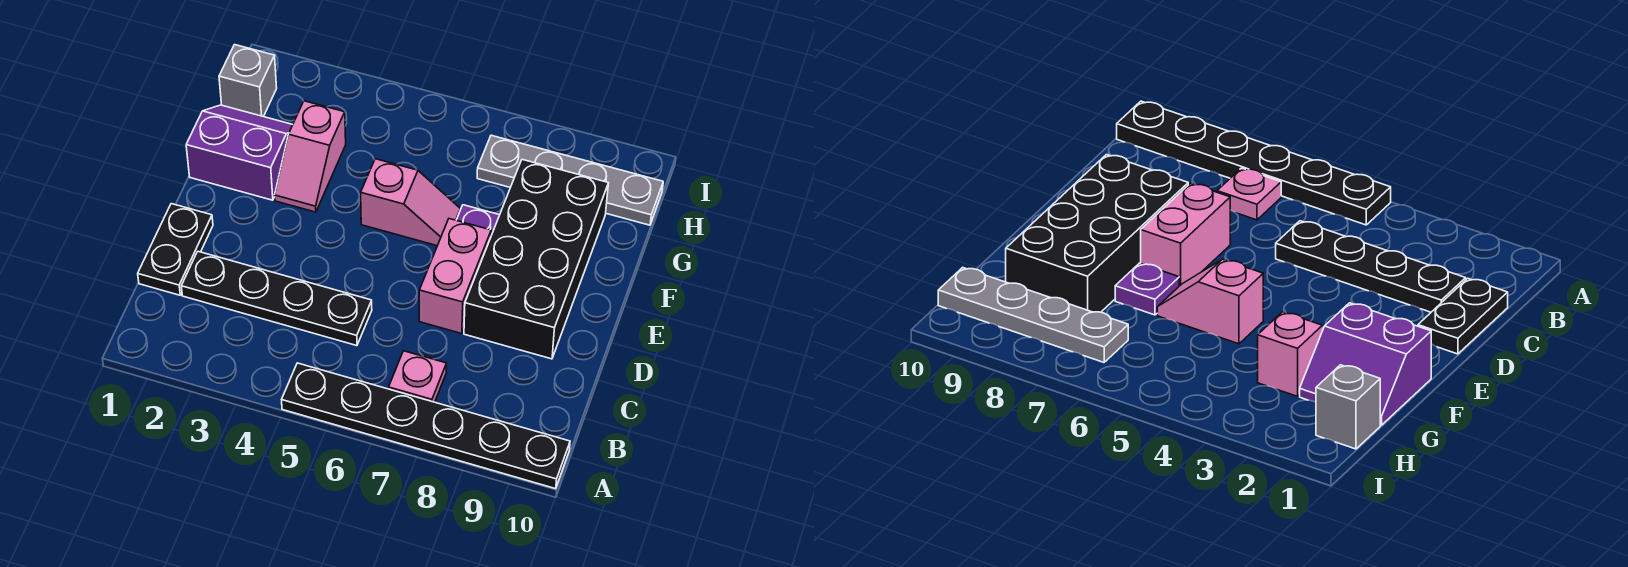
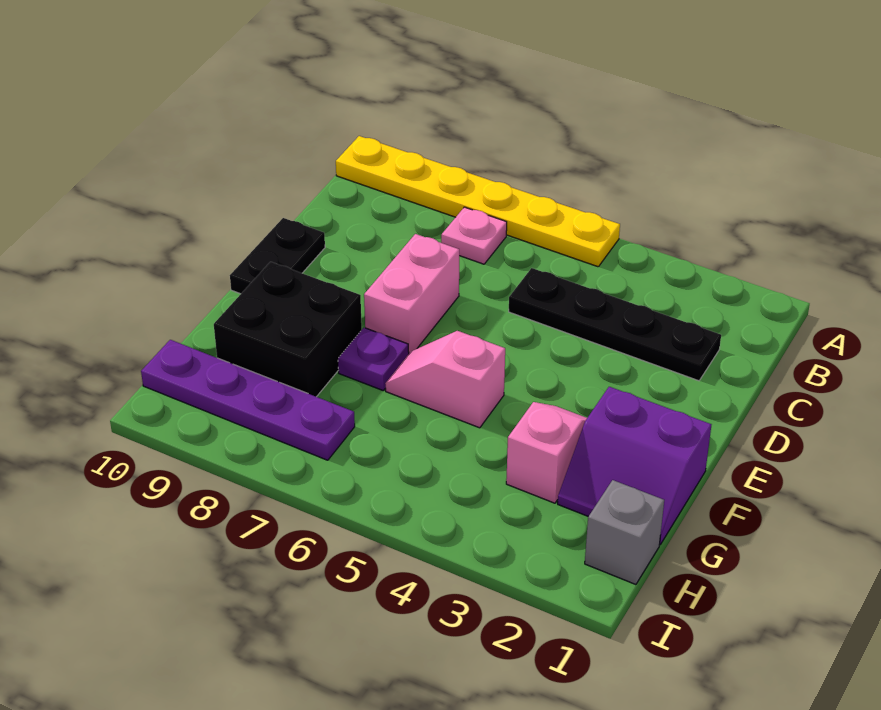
black plate A5:A10 level 1 -> yellow plate A5:A10 level 1
black plate C1:D1 level 1 -> black plate D10:E10 level 1
black brick D8:G9 level 1 -> black brick F8:G9 level 1
grey plate H7:H10 level 1 -> purple plate H7:H10 level 1

